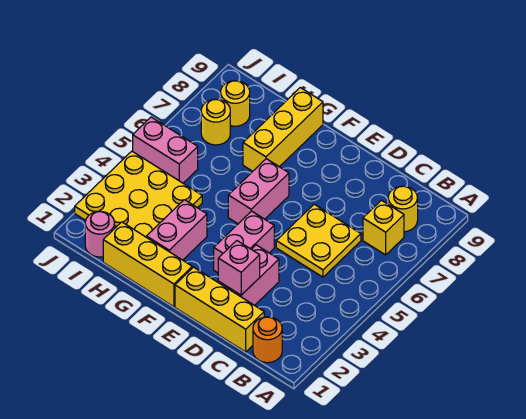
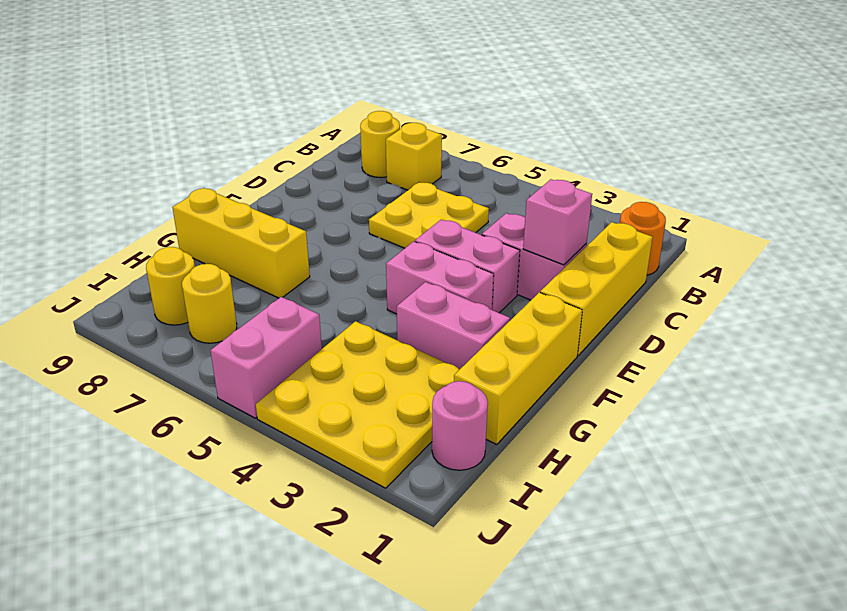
pink brick F5:F6 level 1 -> pink brick F3:F4 level 1

